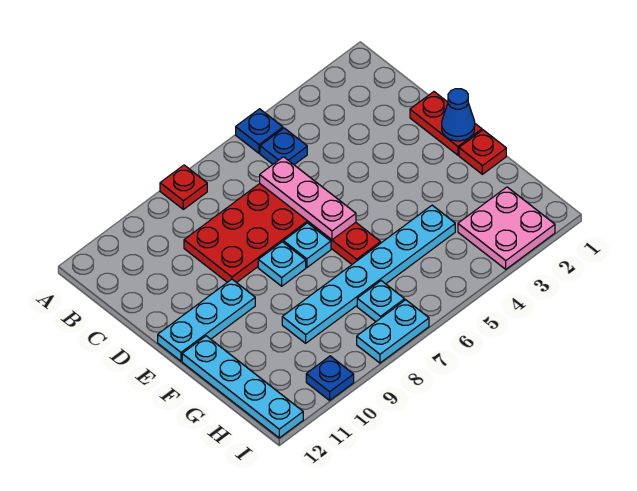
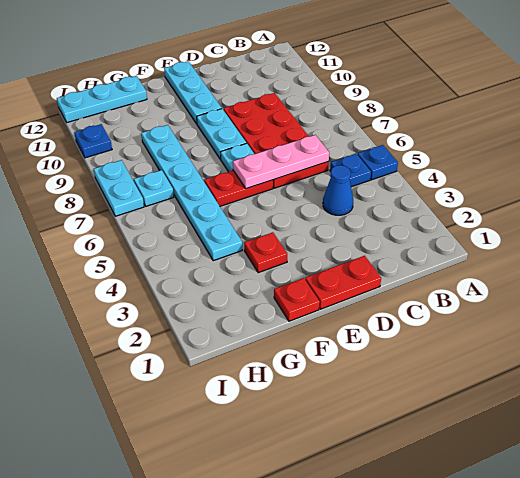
red plate A8 level 1 -> red plate F3 level 1
blue cone E1 level 2 -> blue cone C4 level 1
cyan plate E8 level 1 -> cyan plate E8:E9 level 1
cyan plate F12:I12 level 1 -> cyan plate G12:I12 level 1
pink plate H2:I3 level 1 -> none

